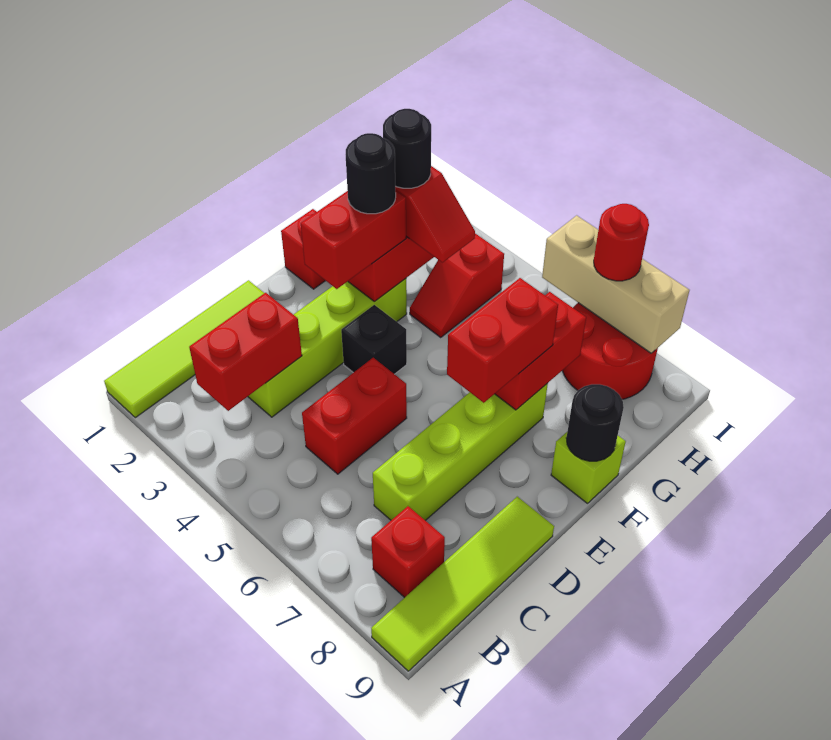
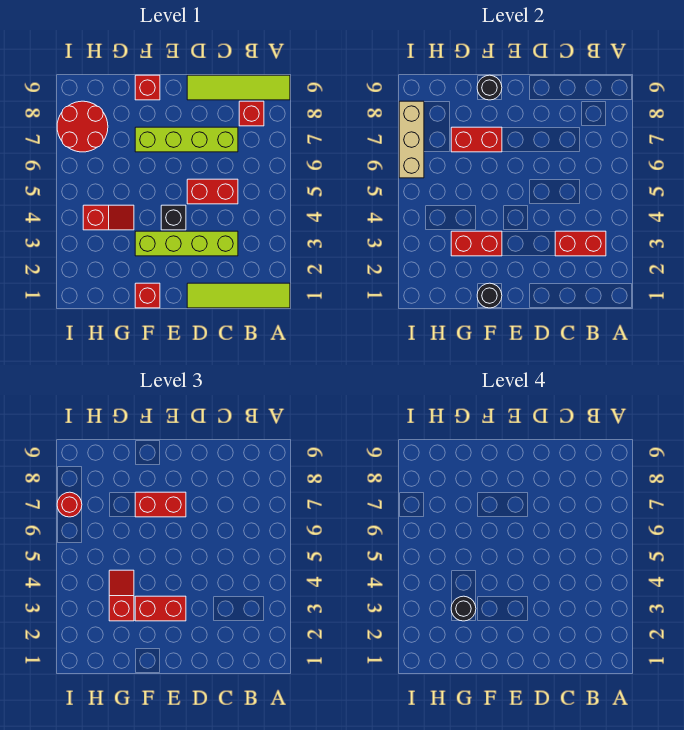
black round brick F3 level 4 -> black round brick F1 level 2
lime brick F9 level 1 -> red brick F9 level 1

